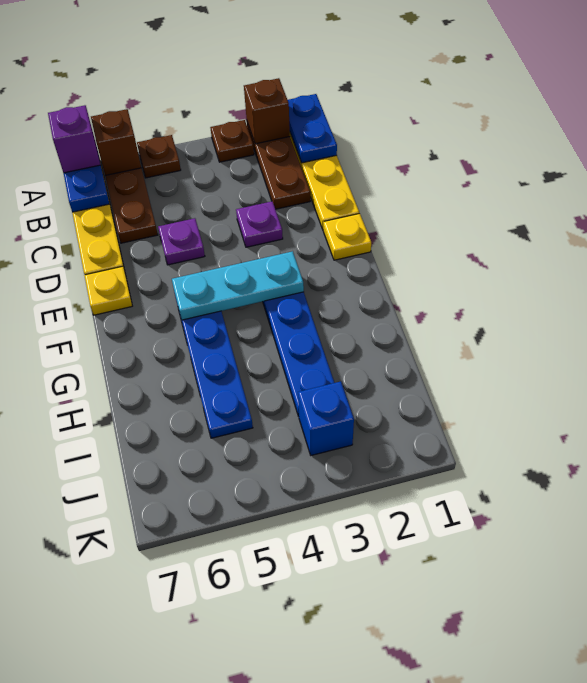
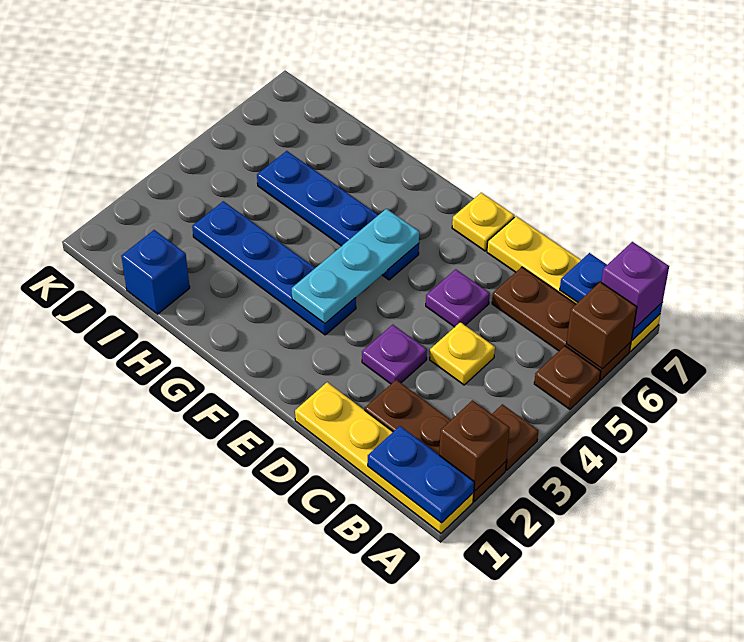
yellow plate E1 level 1 -> yellow plate C4 level 1
blue brick J3 level 1 -> blue brick I1 level 1

